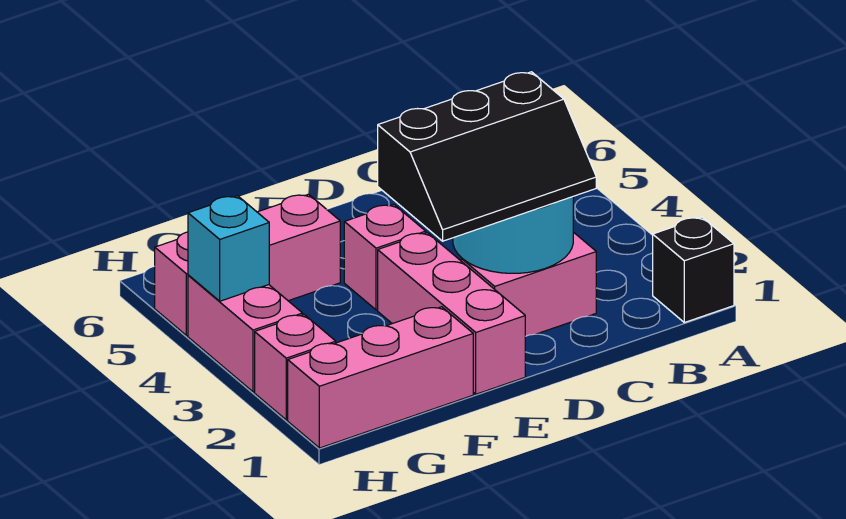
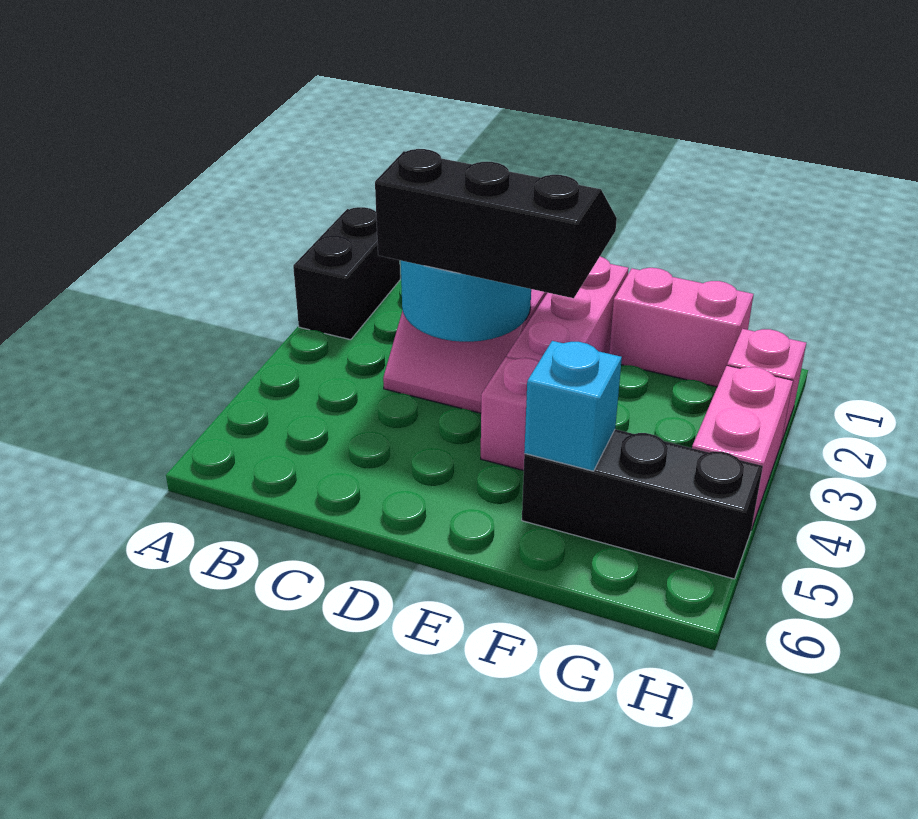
black brick A1 level 1 -> black brick A1:A2 level 1
pink brick F1:H1 level 1 -> pink brick F1:G1 level 1
pink brick F5:H5 level 1 -> black brick F5:H5 level 1
cyan brick H4 level 2 -> cyan brick F5 level 2

